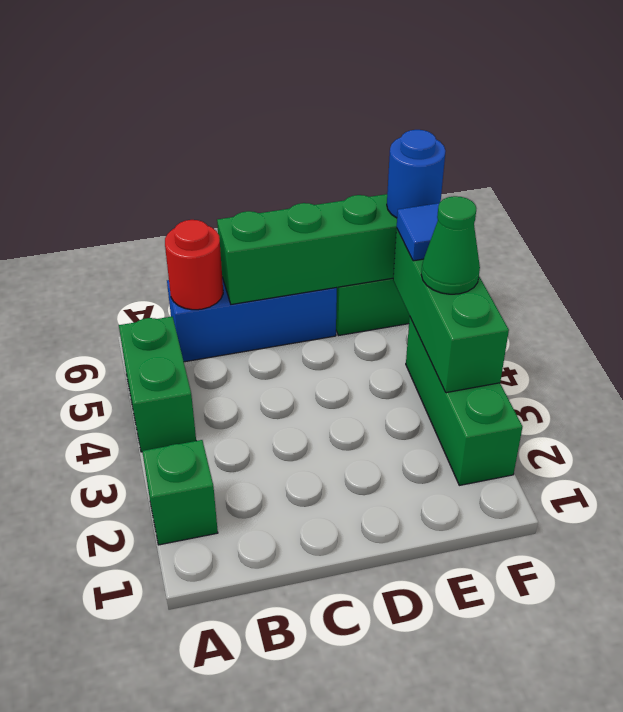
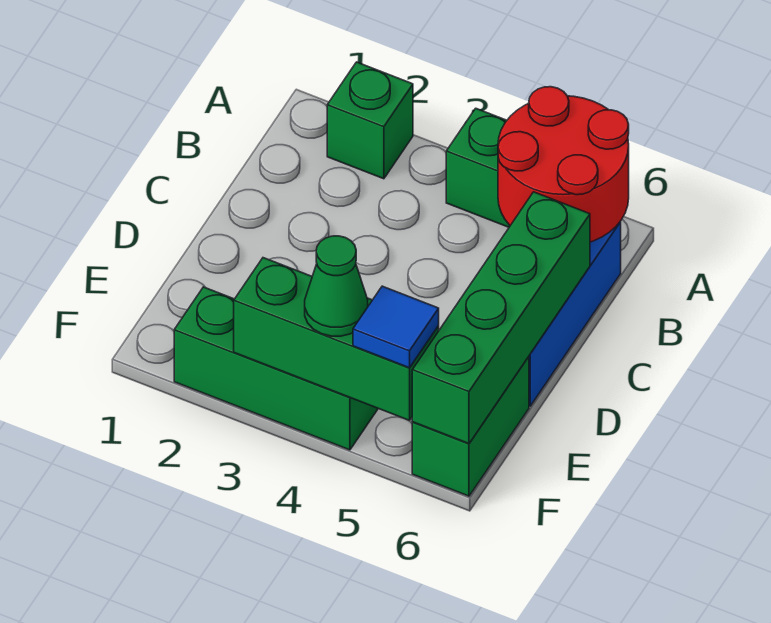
red round brick B6 level 2 -> red round brick A5:B6 level 2
blue round brick F6 level 3 -> none

